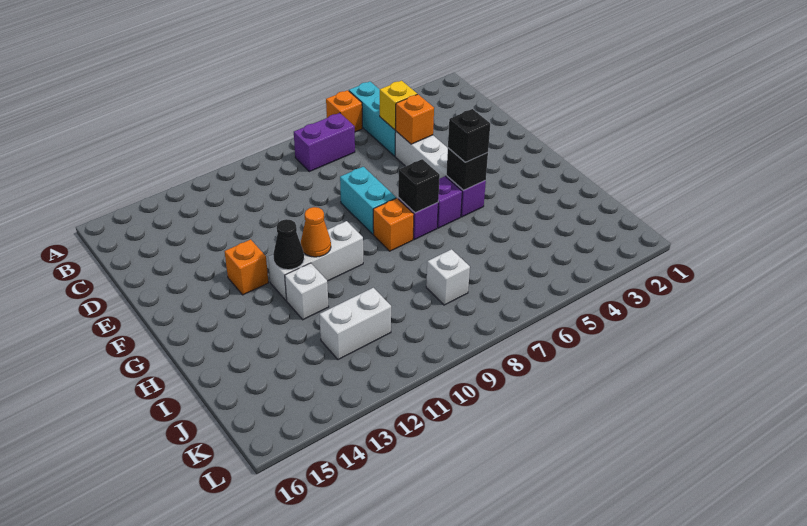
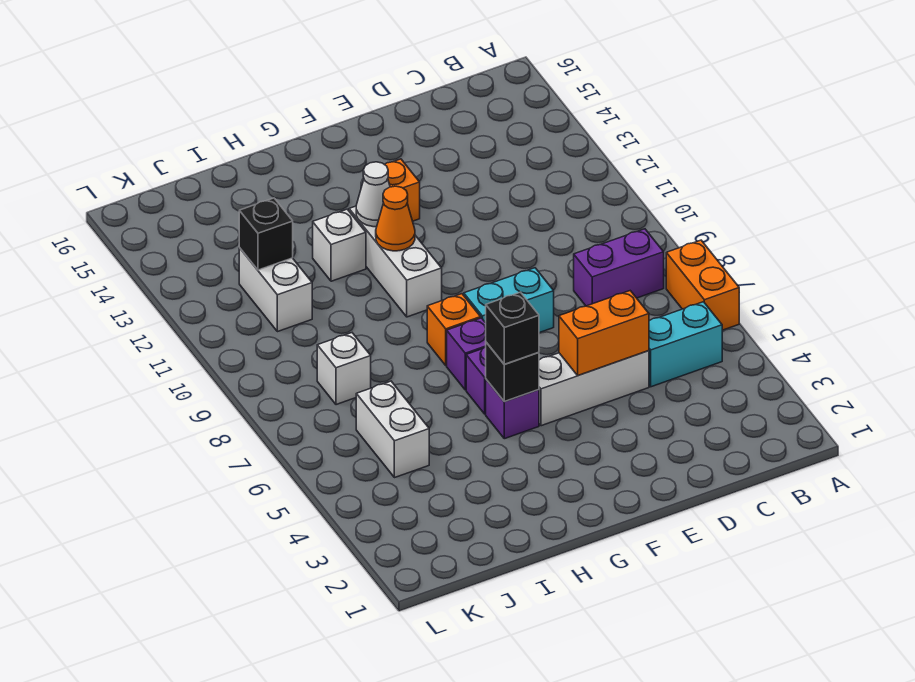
cyan brick A5:C5 level 1 -> cyan brick B5:C5 level 1
orange brick A6 level 1 -> orange brick A6:A7 level 1
purple brick B7:B8 level 1 -> purple brick B8:C8 level 1
yellow brick C5 level 2 -> none
orange brick D5 level 2 -> orange brick D5:E5 level 2
black brick G7 level 2 -> black brick J12 level 2
black cone G12 level 2 -> white cone G12 level 2
none -> white brick J5:J6 level 1

